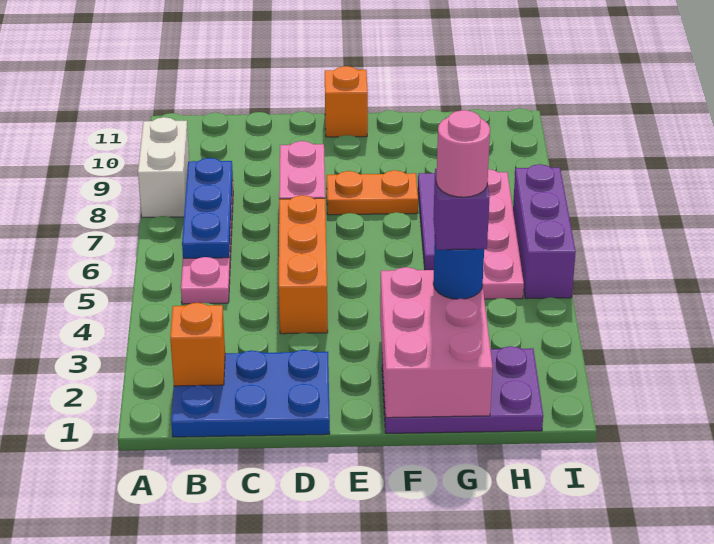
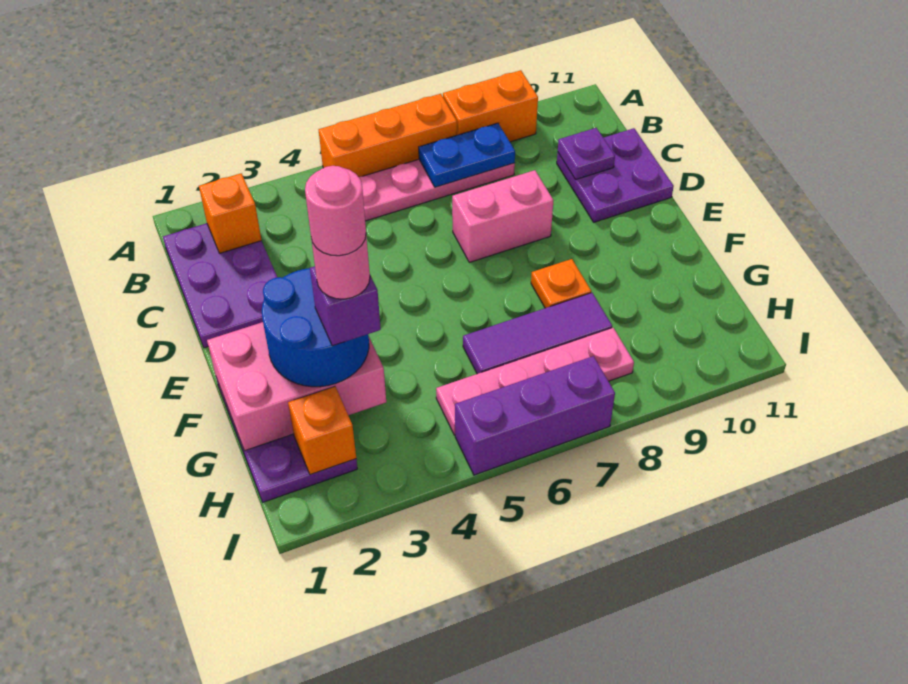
white brick A8:A9 level 1 -> orange brick A8:A9 level 1
blue plate B1:D2 level 1 -> purple plate B1:D2 level 1
blue plate B6:B8 level 2 -> blue plate B7:B8 level 2
none -> purple plate C10:D11 level 1
none -> purple plate C10 level 2
orange brick D4:D6 level 1 -> orange brick A5:A7 level 1
orange plate E8:F8 level 1 -> orange plate F8 level 1
orange brick E11 level 1 -> orange brick H2 level 2
blue round brick G3 level 3 -> blue round brick F2:G3 level 3
none -> pink round brick G3 level 6

